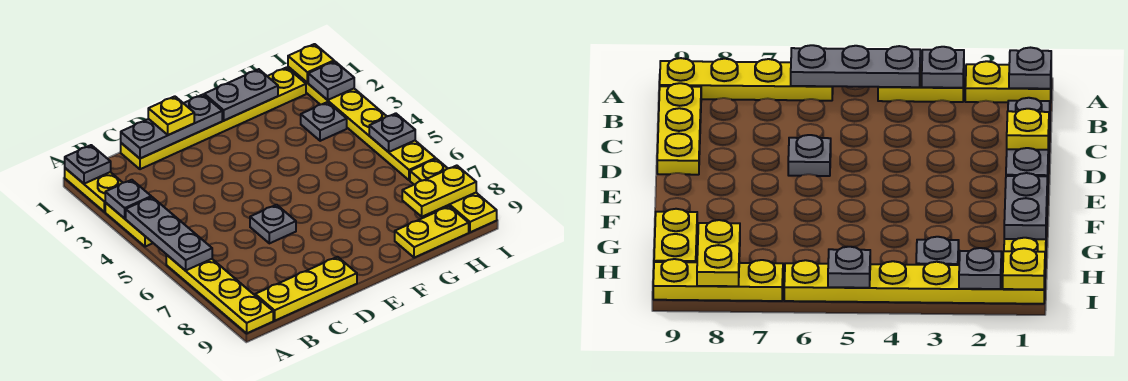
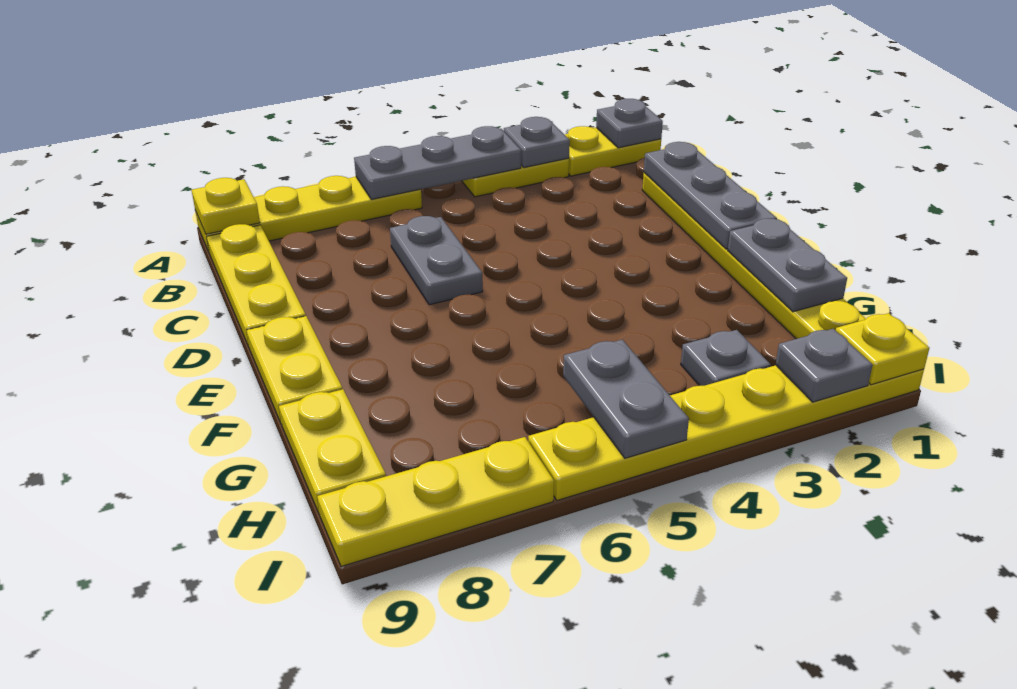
yellow plate D1 level 3 -> yellow plate A9 level 2
grey plate D6 level 1 -> grey plate C6:D6 level 1
yellow plate H8:I8 level 2 -> yellow plate E9:F9 level 1
grey plate I5 level 2 -> grey plate H5:I5 level 2

